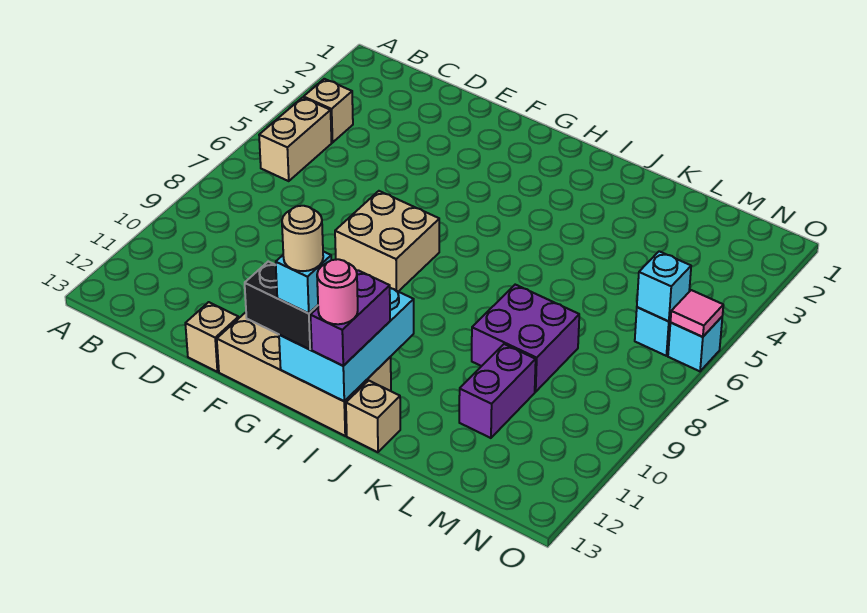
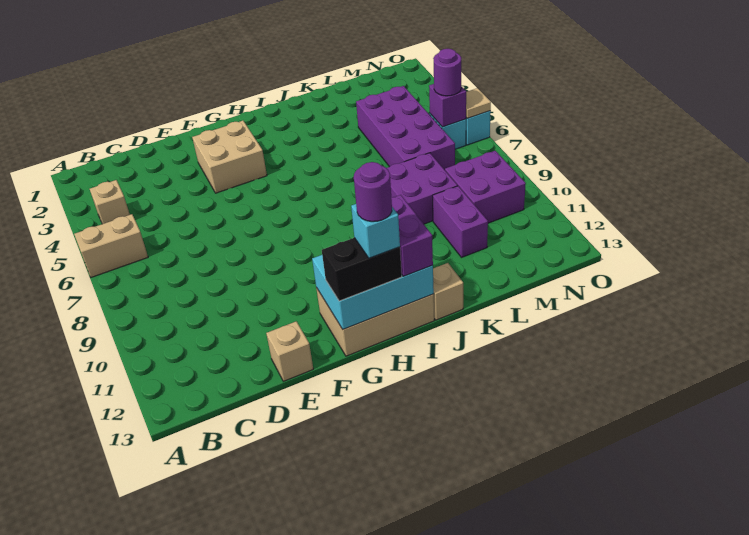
tan brick B5:B6 level 1 -> tan brick A6:B6 level 1
tan brick F7:G8 level 1 -> tan brick F3:G4 level 1
tan brick F12:I13 level 1 -> tan brick G12:I13 level 1
cyan brick H11:I13 level 2 -> cyan brick G12:I13 level 2
tan round brick H13 level 5 -> purple round brick H13 level 5
pink round brick I13 level 4 -> none
none -> purple brick L4:M7 level 1
none -> purple brick M9:N10 level 1
cyan brick N6 level 2 -> purple brick N6 level 2
none -> purple round brick N6 level 3
pink tile O6 level 2 -> tan tile O6 level 2

